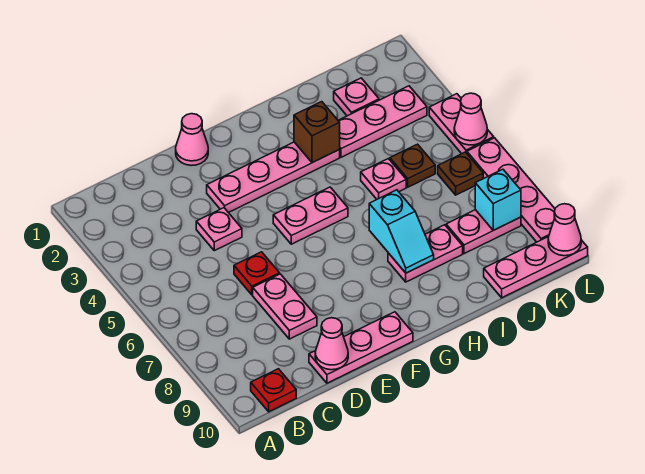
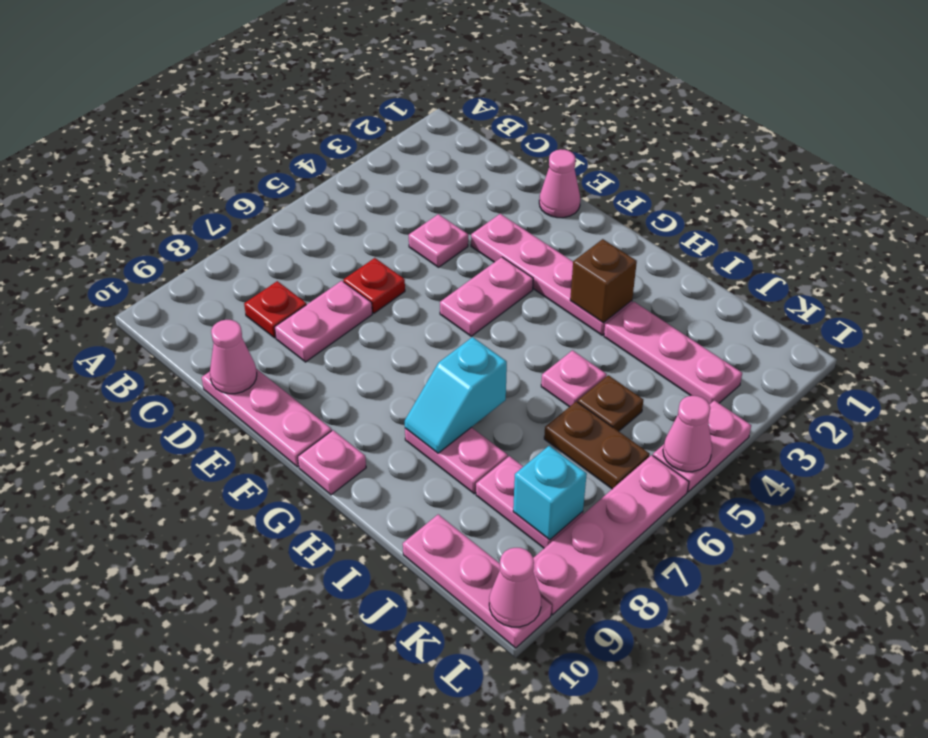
red plate B10 level 1 -> red plate C8 level 1
pink plate F5:G5 level 1 -> pink plate F4:F5 level 1
pink plate J2 level 1 -> pink plate G10 level 1
brown plate K6 level 1 -> brown plate J6:K6 level 1

